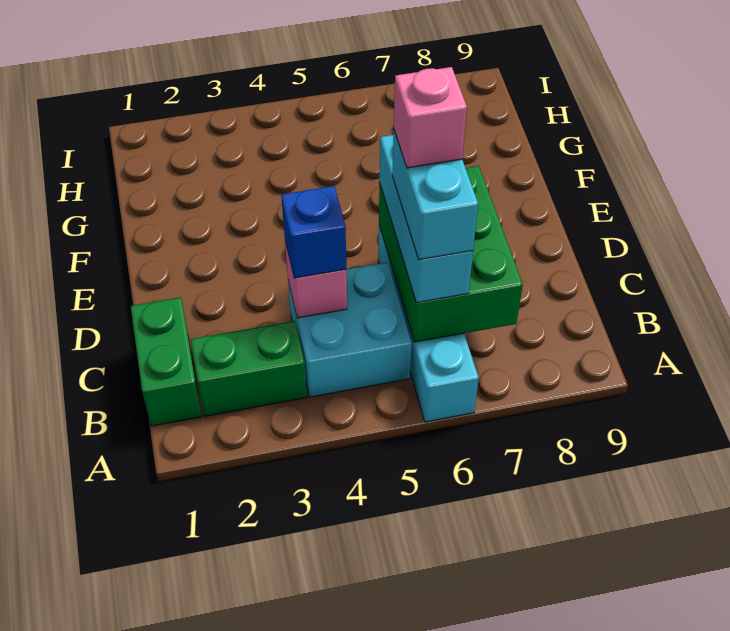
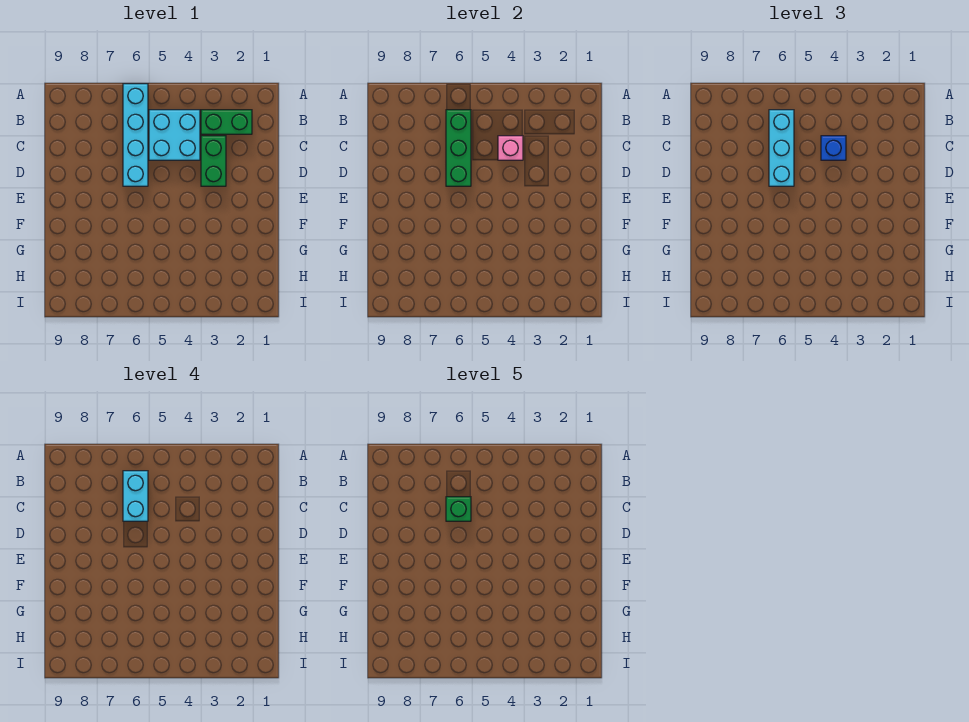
green brick B1:C1 level 1 -> green brick C3:D3 level 1
green brick B6:D7 level 2 -> green brick B6:D6 level 2
pink brick C6 level 5 -> green brick C6 level 5

